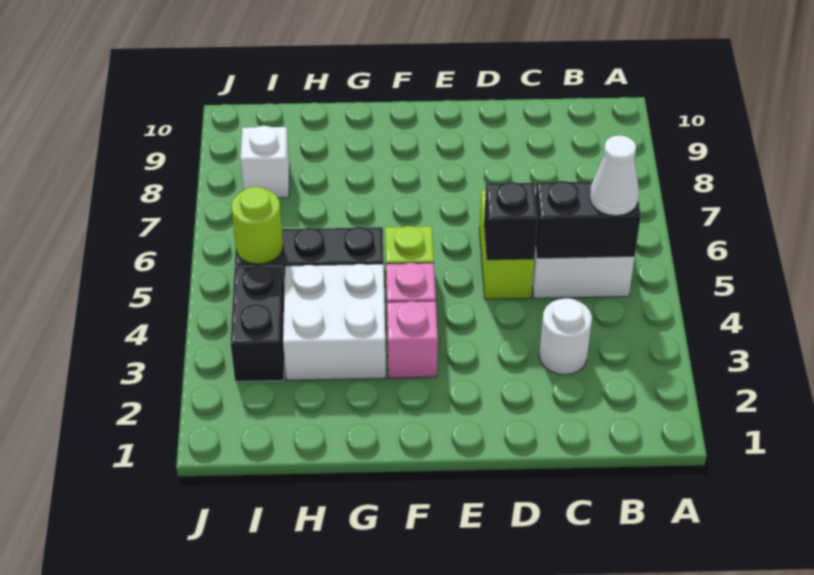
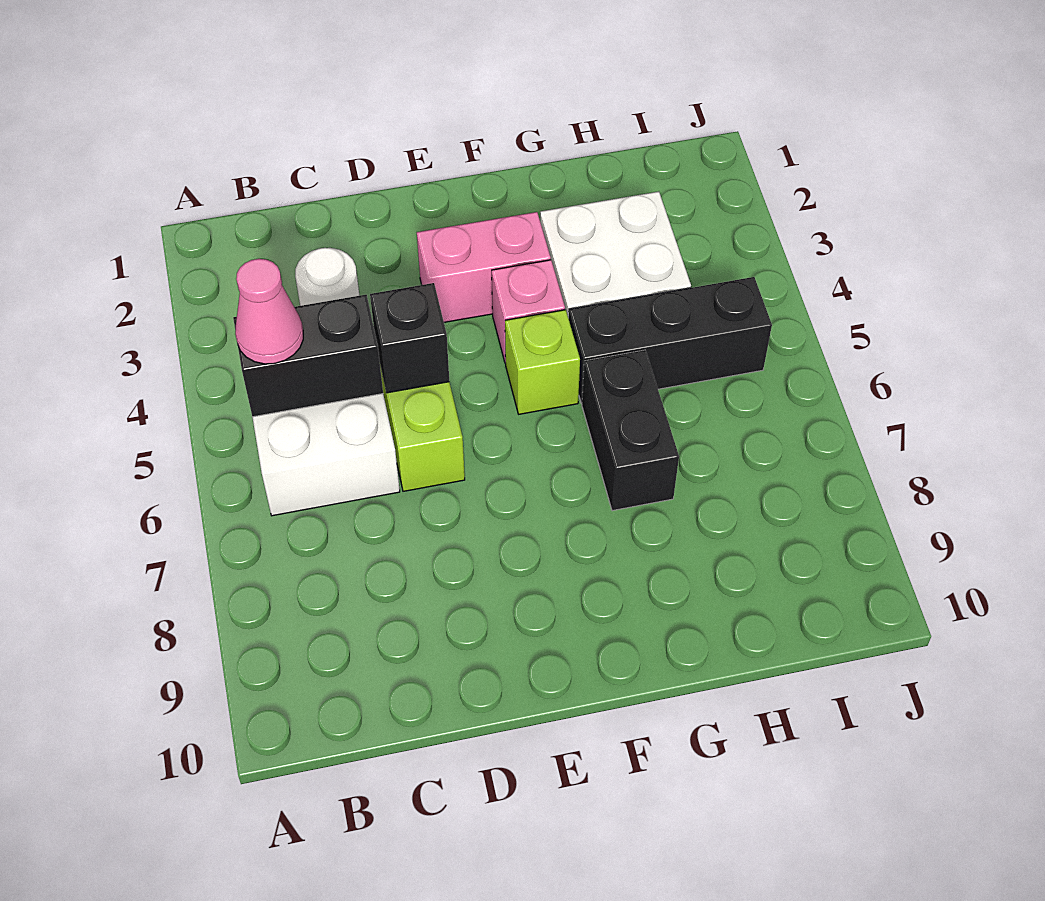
white cone B5 level 3 -> pink cone B5 level 3
pink brick F3 level 1 -> pink brick E3:F3 level 1
black brick I3:I4 level 1 -> black brick G6:G7 level 1
lime round brick I5 level 2 -> none
white brick I8 level 1 -> none

